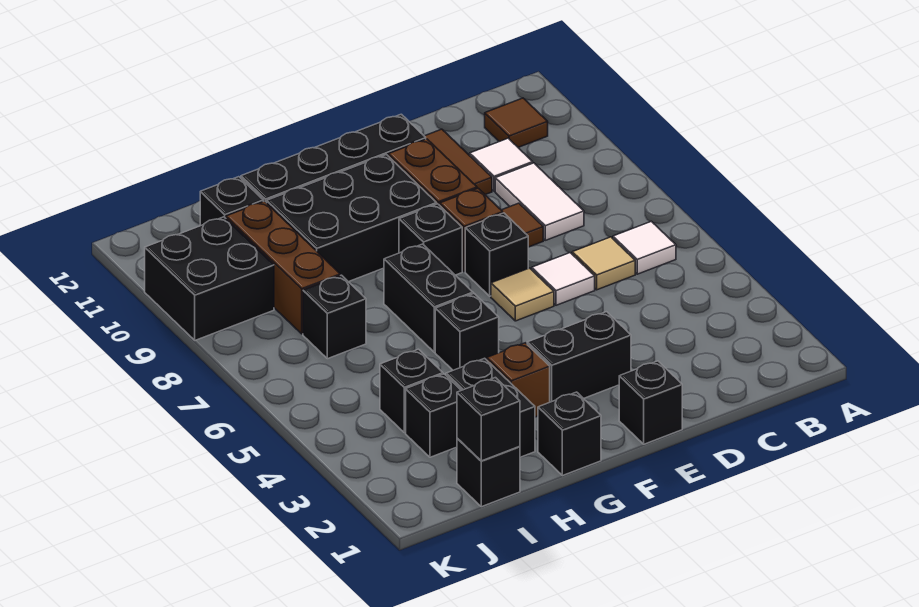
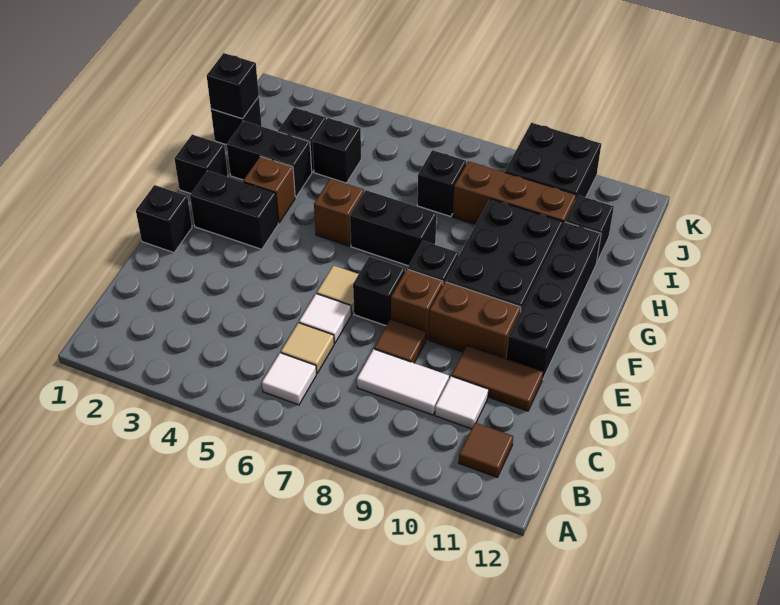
black brick E3:F3 level 1 -> black brick F2:F3 level 1
black brick G5 level 1 -> brown brick G5 level 1

